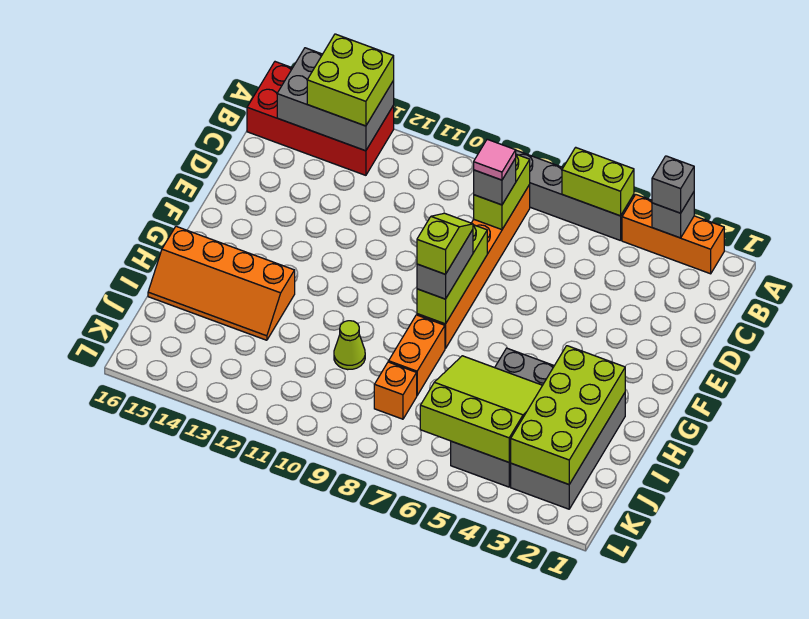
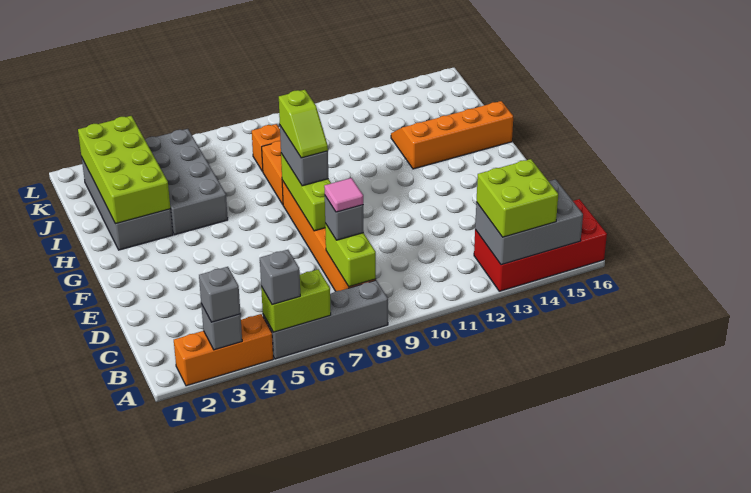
none -> grey brick A5 level 3
lime slope I4:K6 level 2 top K -> none
lime cone I10 level 1 -> none

